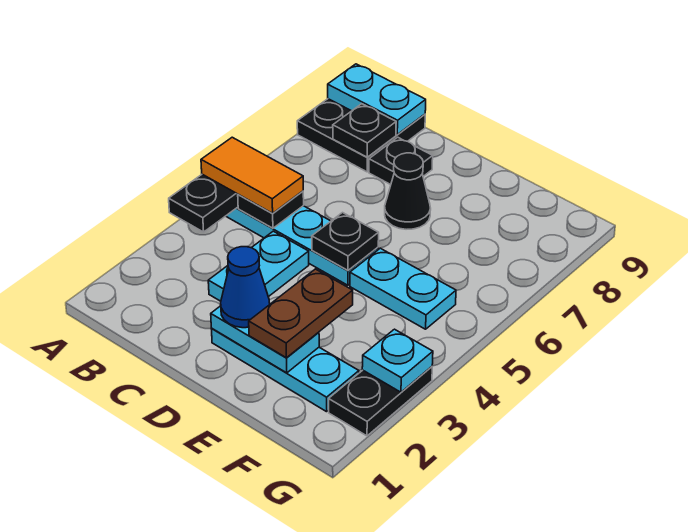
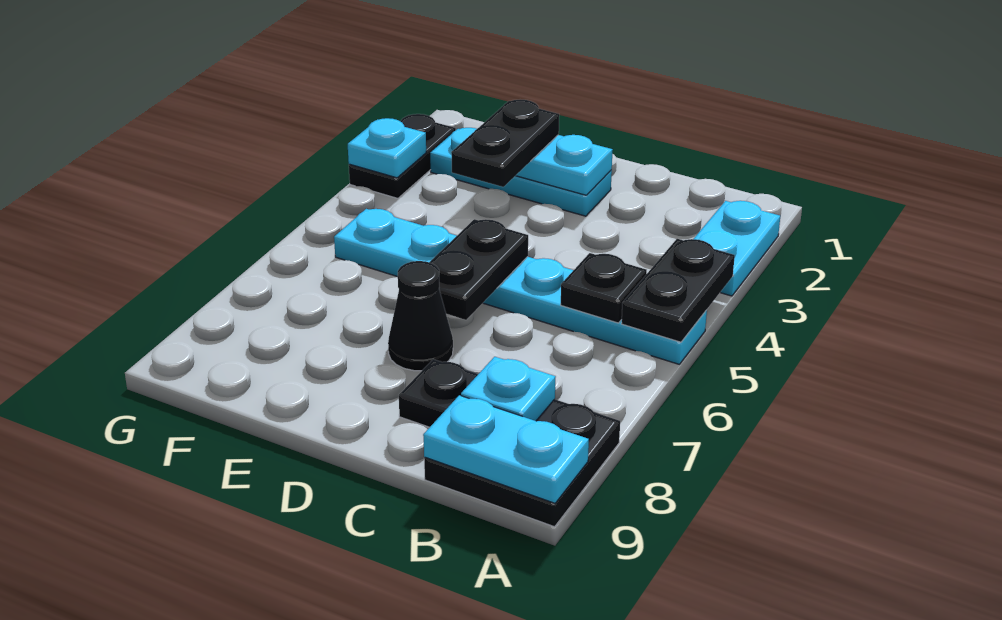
orange tile A5:B5 level 3 -> none
black plate B8 level 2 -> cyan plate B8 level 2
cyan plate C3:C4 level 1 -> cyan plate A2:A3 level 1
blue cone D2 level 3 -> none
black plate D5 level 2 -> black plate D5:D6 level 2
brown plate E2:E3 level 3 -> black plate E2:E3 level 3

